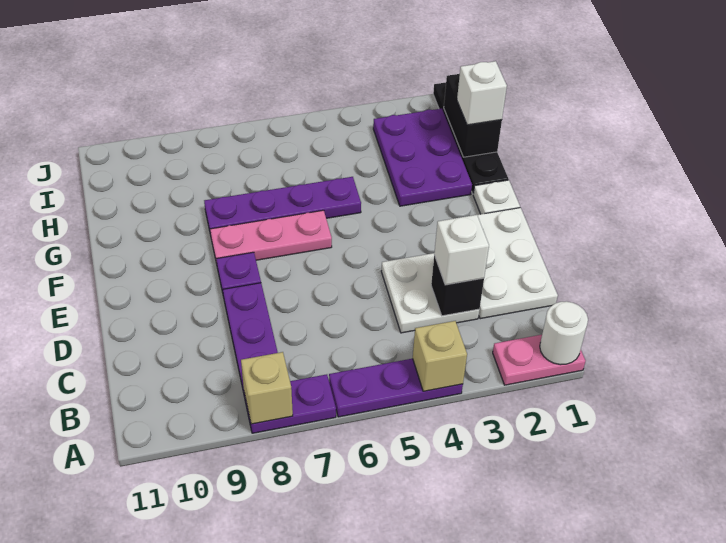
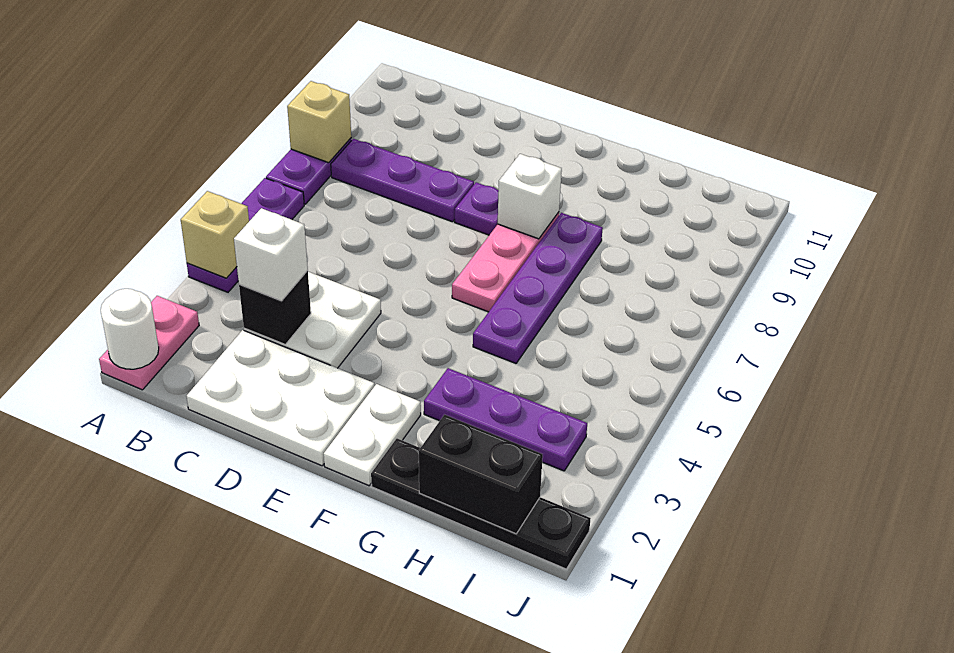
white plate F1 level 1 -> white plate F1:F2 level 1
purple plate G2:I3 level 1 -> purple plate G3:I3 level 1
white brick H1 level 3 -> white brick F8 level 2

